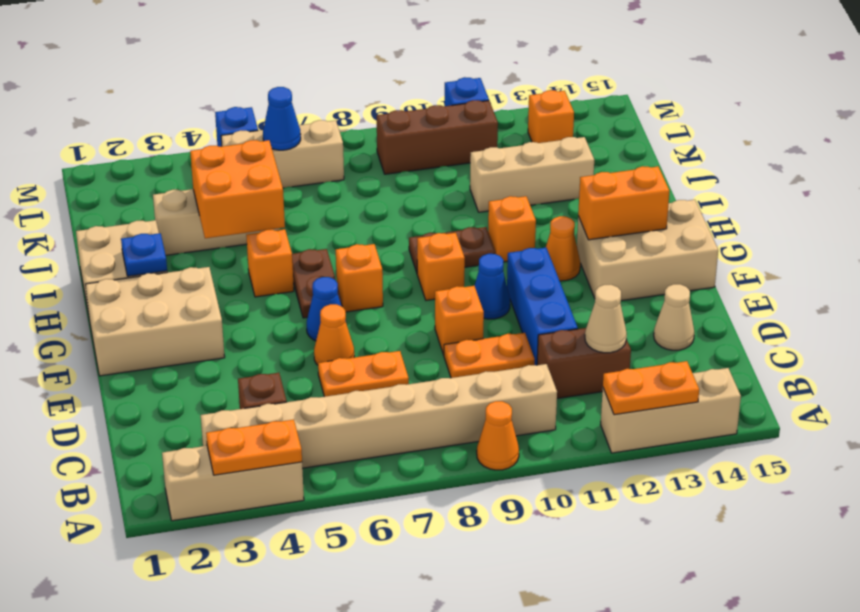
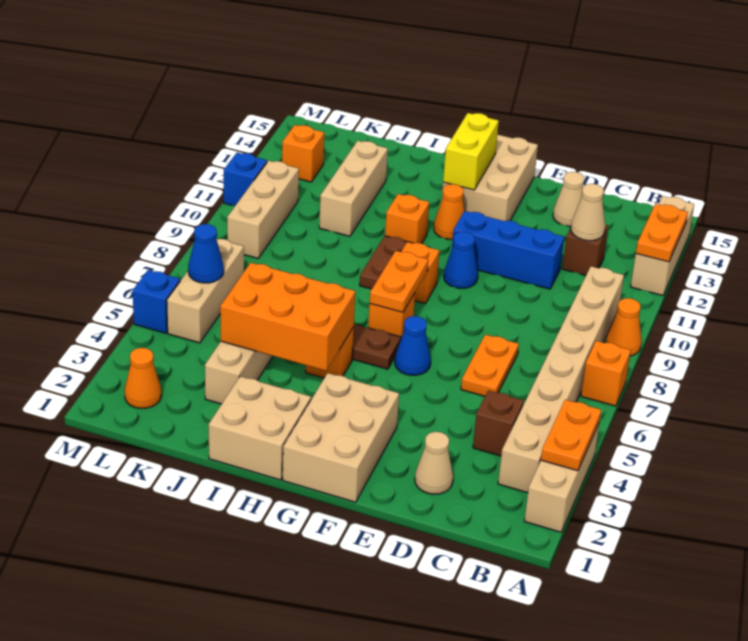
brown brick C11:C12 level 1 -> brown brick C12 level 1
none -> tan cone D2 level 1
orange plate D9:D10 level 1 -> orange plate G7:G8 level 2
orange cone E6 level 1 -> orange cone L2 level 1
orange brick E9 level 1 -> orange brick A7 level 1
orange brick G13:G14 level 2 -> yellow brick G13:G14 level 2
blue plate H2 level 2 -> none
orange brick I4:J5 level 2 -> orange brick H4:J5 level 2
brown brick L9:L11 level 1 -> tan brick L9:L11 level 1

